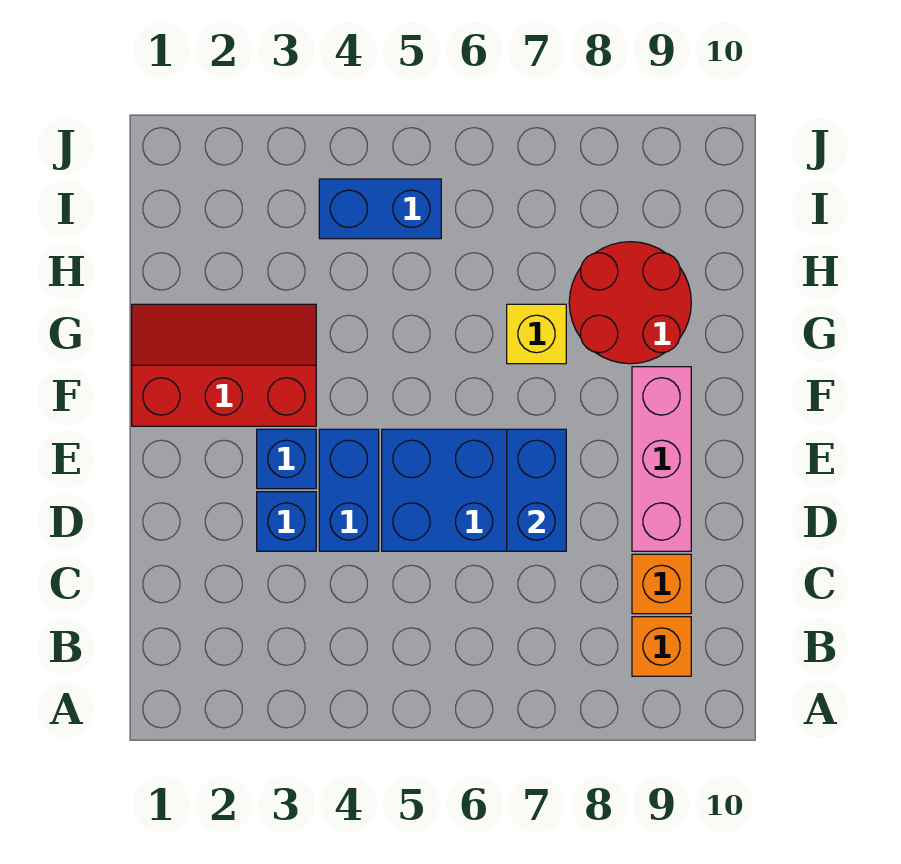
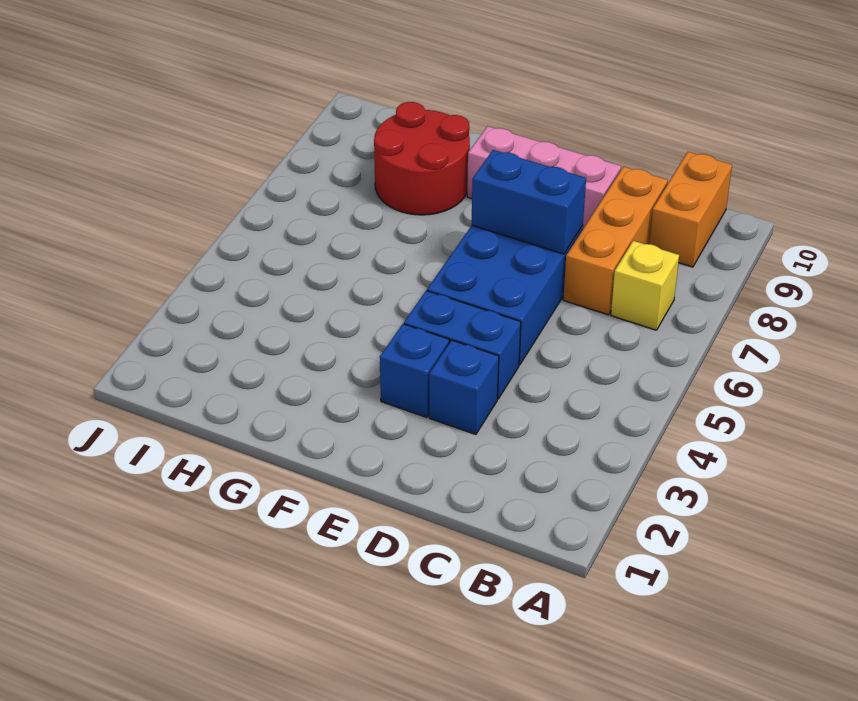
orange brick B9 level 1 -> orange brick B9:B10 level 1
orange brick C9 level 1 -> orange brick C7:C9 level 1
red slope F1:G3 level 1 top F -> none
yellow brick G7 level 1 -> yellow brick B7 level 1
blue brick I4:I5 level 1 -> none

